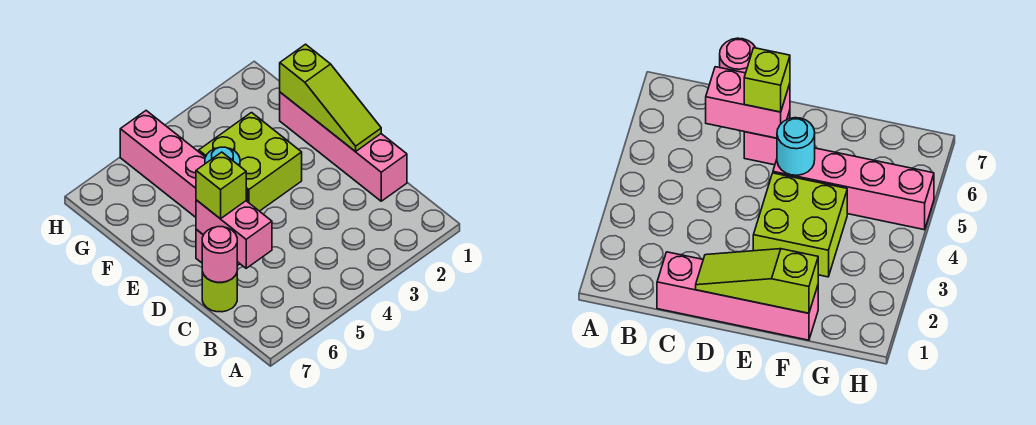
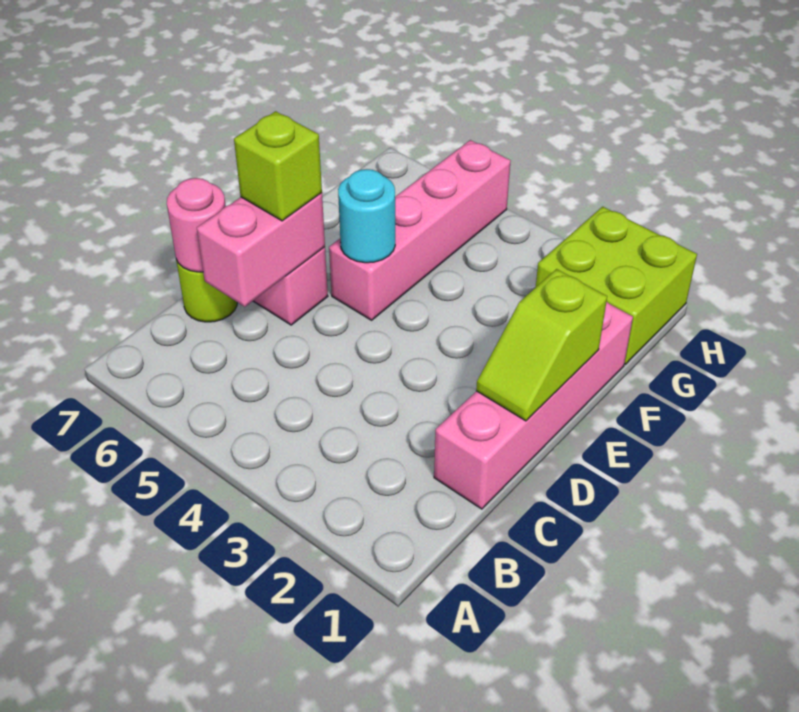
lime slope D1:F1 level 2 top F -> lime slope D1:E1 level 2 top E
lime brick E3:F4 level 1 -> lime brick G1:H2 level 1

